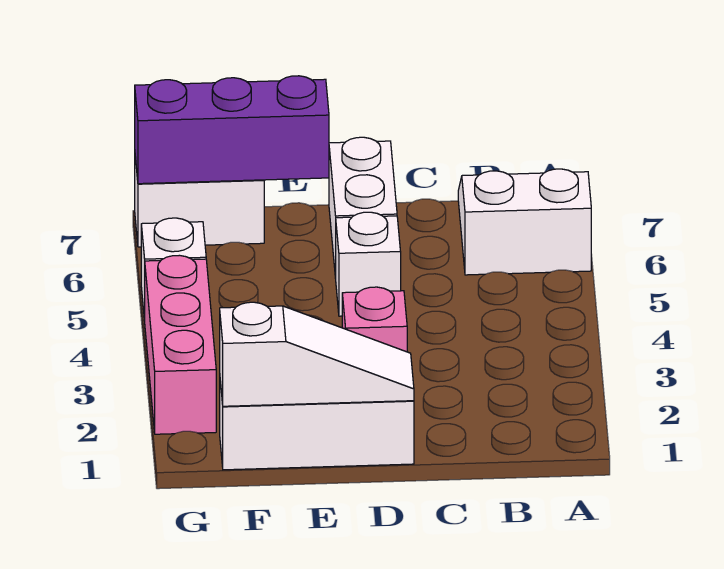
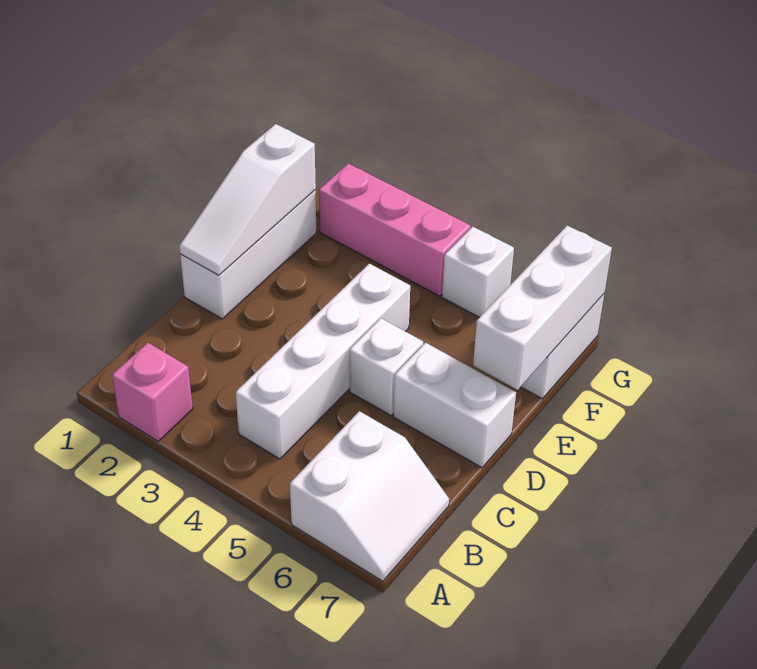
none -> white brick B4:E4 level 1
pink brick D3 level 1 -> pink brick A2 level 1
purple brick E7:G7 level 2 -> white brick E7:G7 level 2

